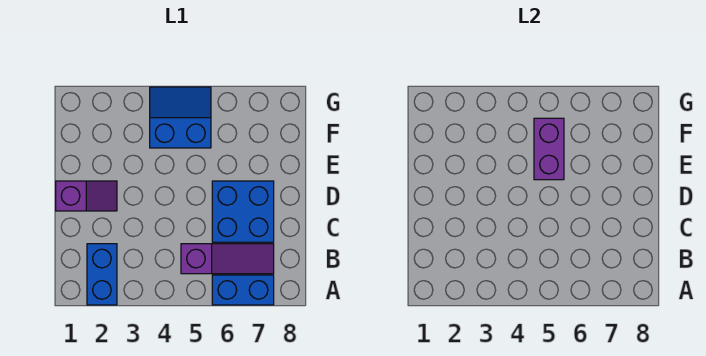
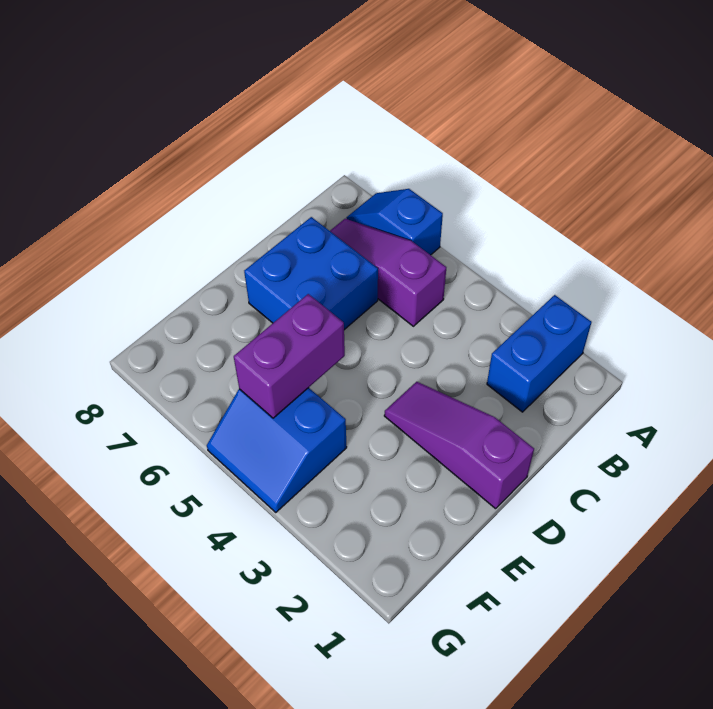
blue brick A6:A7 level 1 -> blue slope A6:A7 level 1 top 6
purple slope D1:D2 level 1 top 1 -> purple slope D1:D3 level 1 top 1

